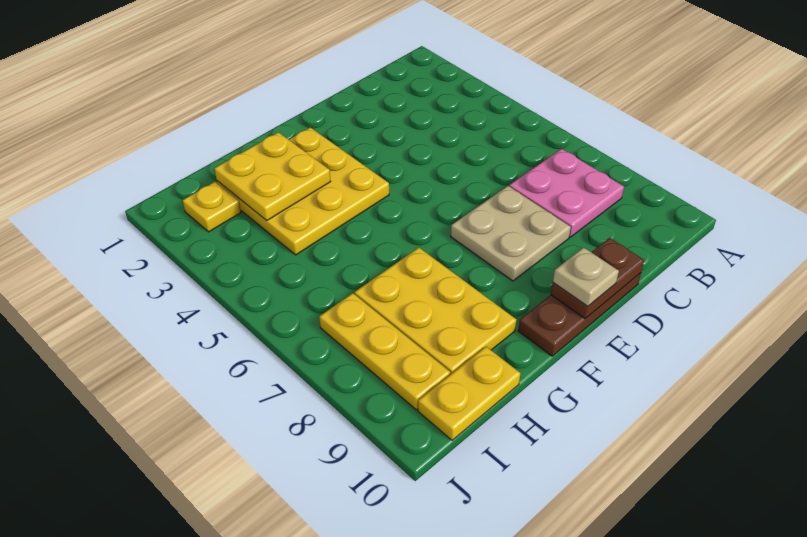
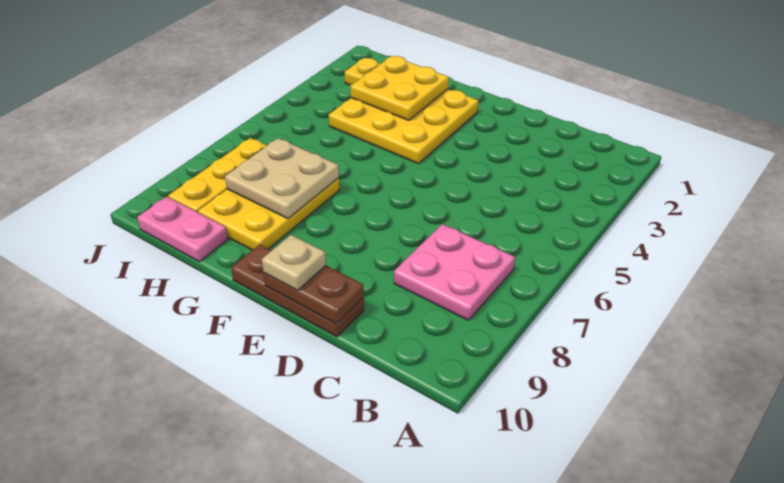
tan plate D7:E8 level 1 -> tan plate G7:H8 level 2
yellow plate H10:I10 level 1 -> pink plate H10:I10 level 1

